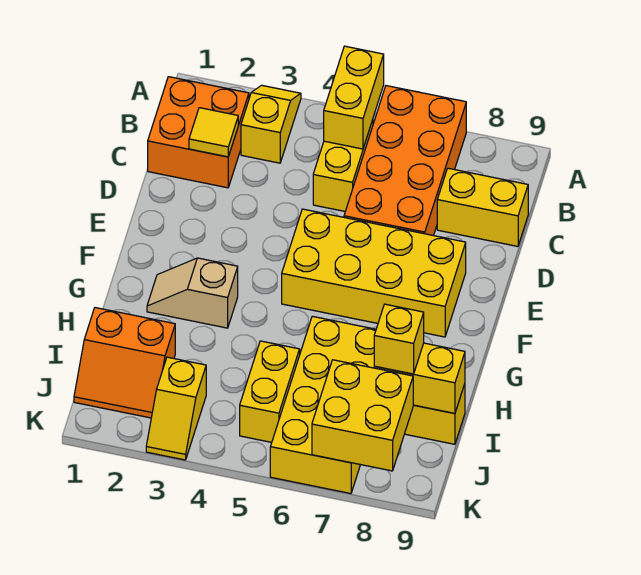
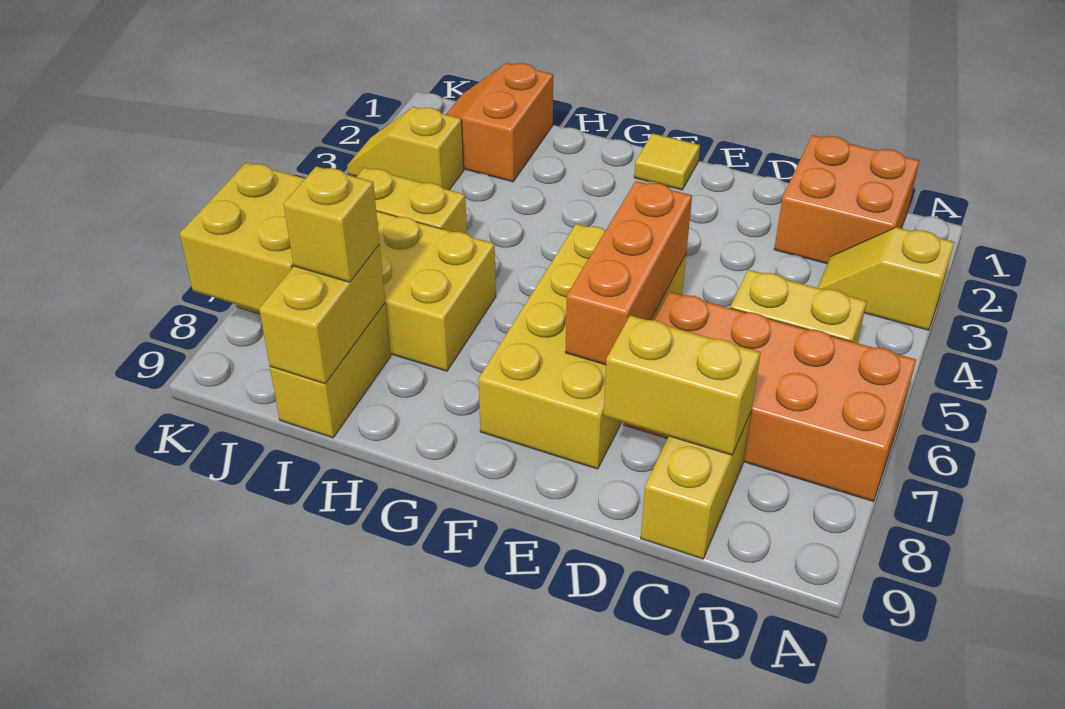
yellow slope A3:B3 level 1 top B -> yellow slope A3:B3 level 1 top A
yellow brick A5:B5 level 2 -> yellow brick C8:D8 level 2
yellow tile C2 level 2 -> yellow tile F1 level 1
none -> orange brick E5:E7 level 2
tan slope G2:G3 level 1 top 3 -> none

